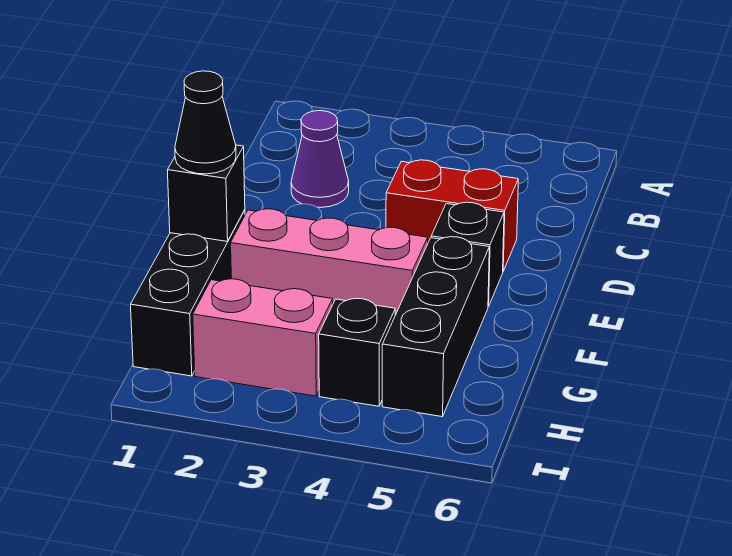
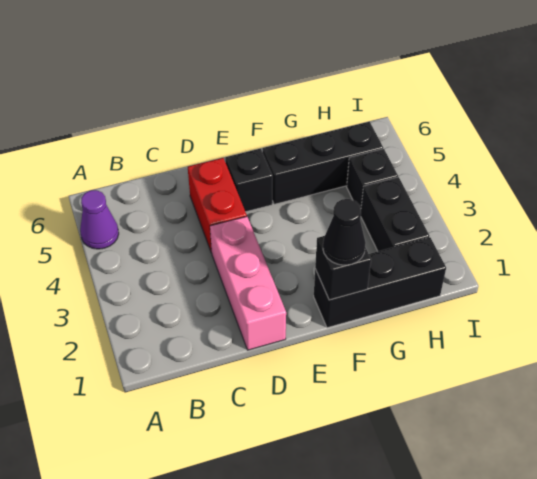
purple cone C2 level 1 -> purple cone A5 level 1
pink brick F2:F4 level 1 -> pink brick D1:D3 level 1
pink brick H2:H3 level 1 -> black brick H2:H3 level 1

